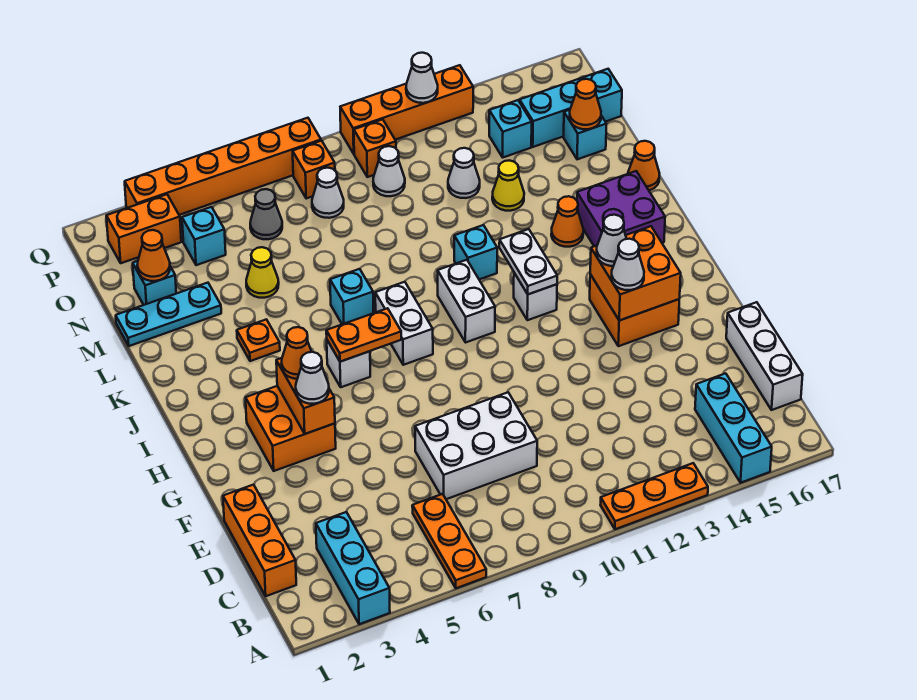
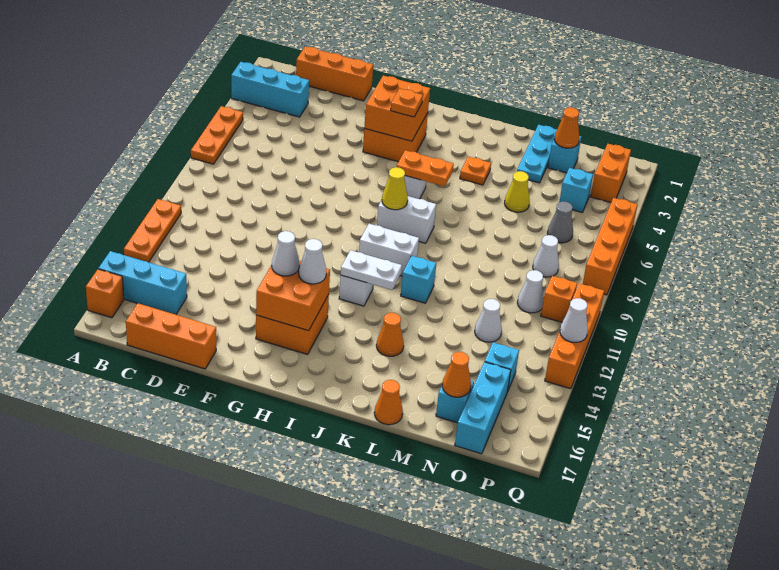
orange plate A6:C6 level 1 -> orange plate A5:A7 level 1
white brick C17:E17 level 1 -> orange brick C17:E17 level 1
white brick D7:E9 level 1 -> none
orange brick G4:H4 level 2 -> orange brick G3:H4 level 2
white cone G4 level 3 -> none
orange cone H4 level 3 -> orange plate H4 level 3
orange plate I6:I7 level 2 -> orange plate I6:J6 level 2
purple brick J15:K16 level 1 -> none
cyan brick K7 level 1 -> none
yellow cone M13 level 1 -> yellow cone I8 level 2
orange brick P8 level 1 -> orange brick A16 level 1
orange brick Q3:Q8 level 1 -> orange brick Q5:Q8 level 1

